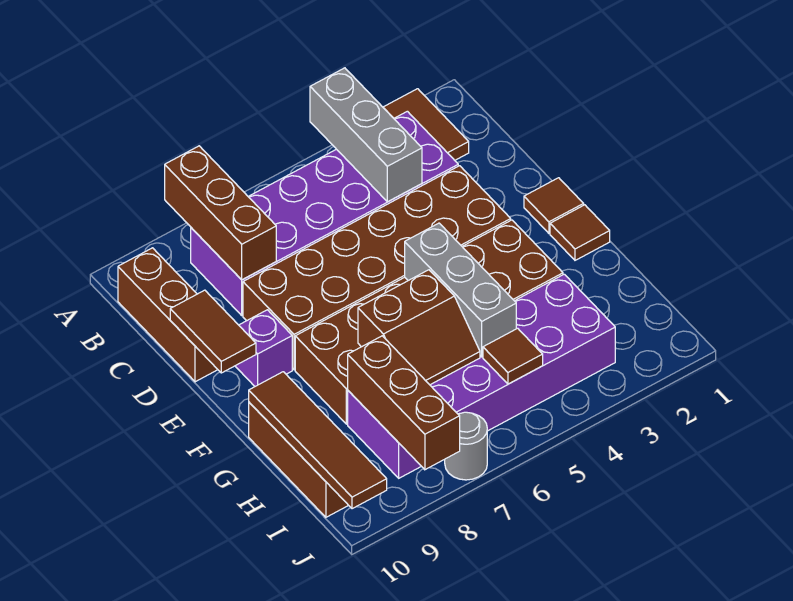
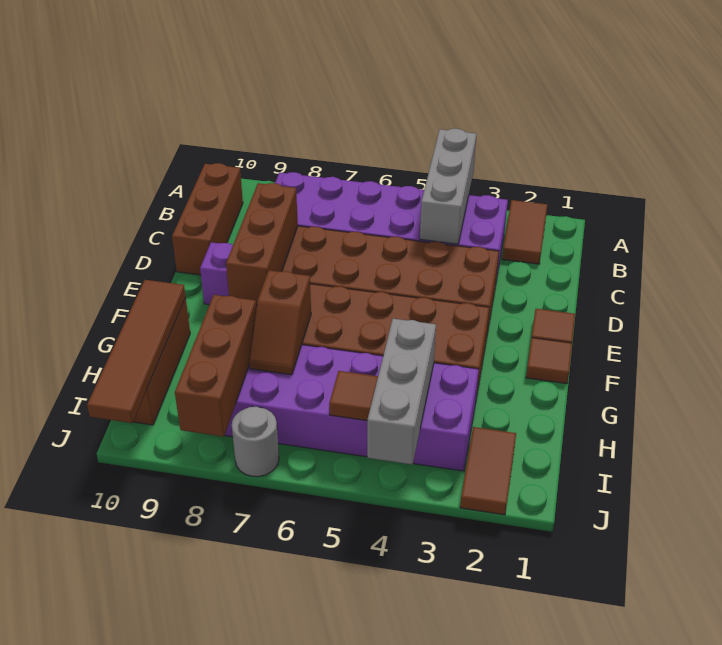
brown brick A8:C8 level 2 -> brown brick D8:F8 level 2
brown tile D10:E10 level 2 -> brown tile I2:J2 level 1
grey brick F5:H5 level 2 -> grey brick H4:J4 level 2
brown slope G6:H7 level 2 top G -> brown slope G7:H7 level 2 top G

